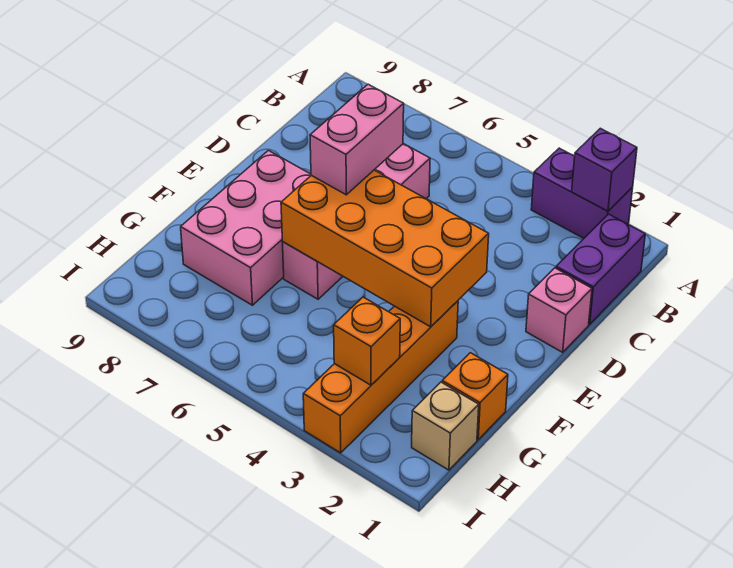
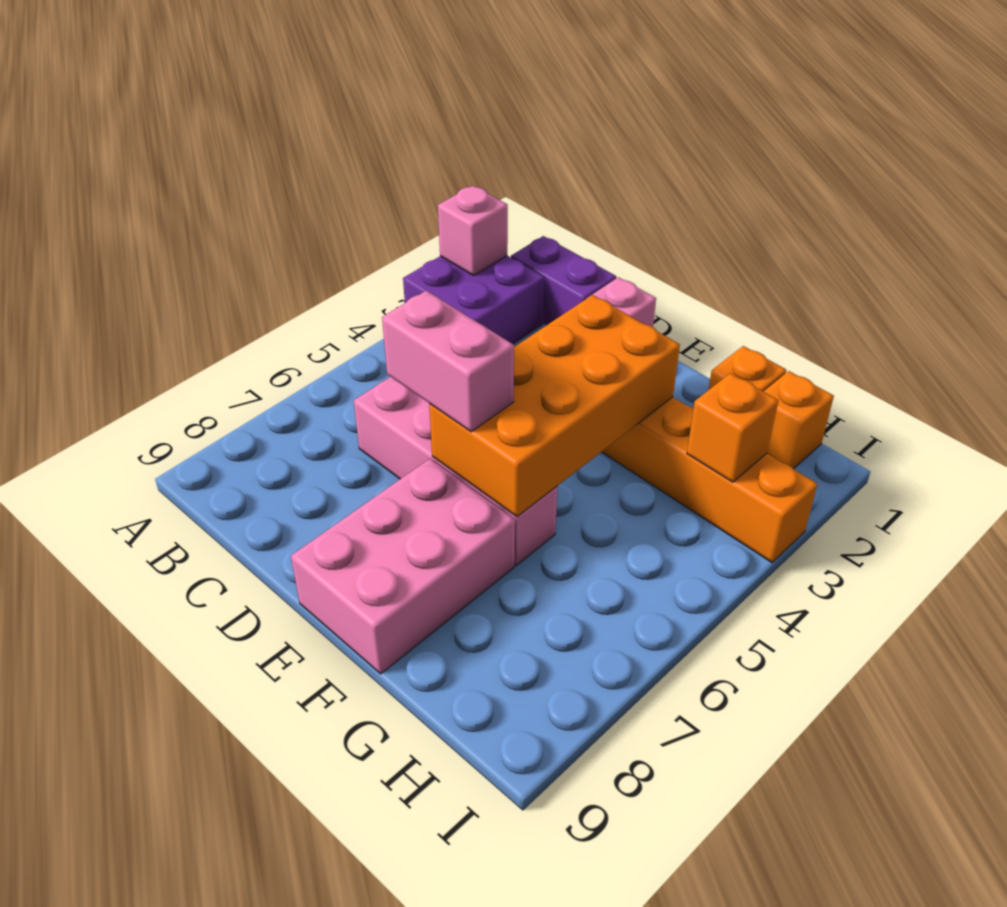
purple brick A2:A3 level 1 -> purple brick A2:B3 level 1
purple brick A2 level 2 -> pink brick A2 level 2
pink brick E7:G8 level 1 -> pink brick E7:F9 level 1
tan brick H1 level 1 -> orange brick H1 level 1

